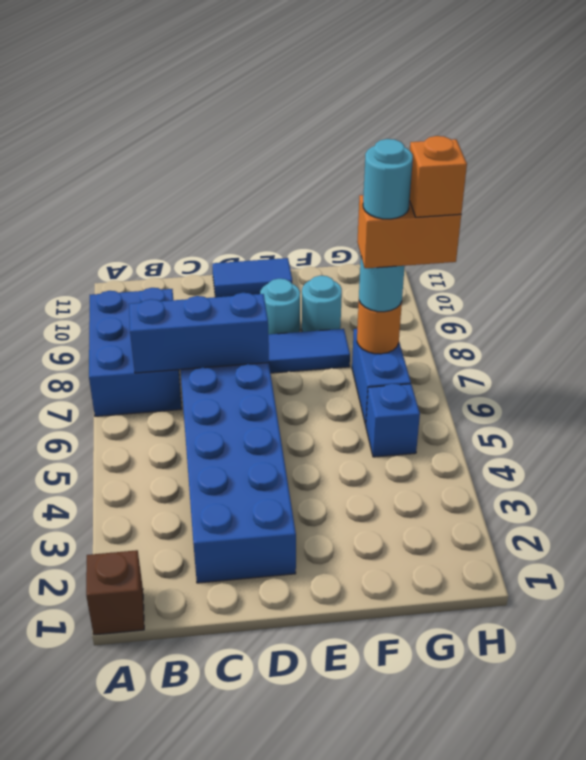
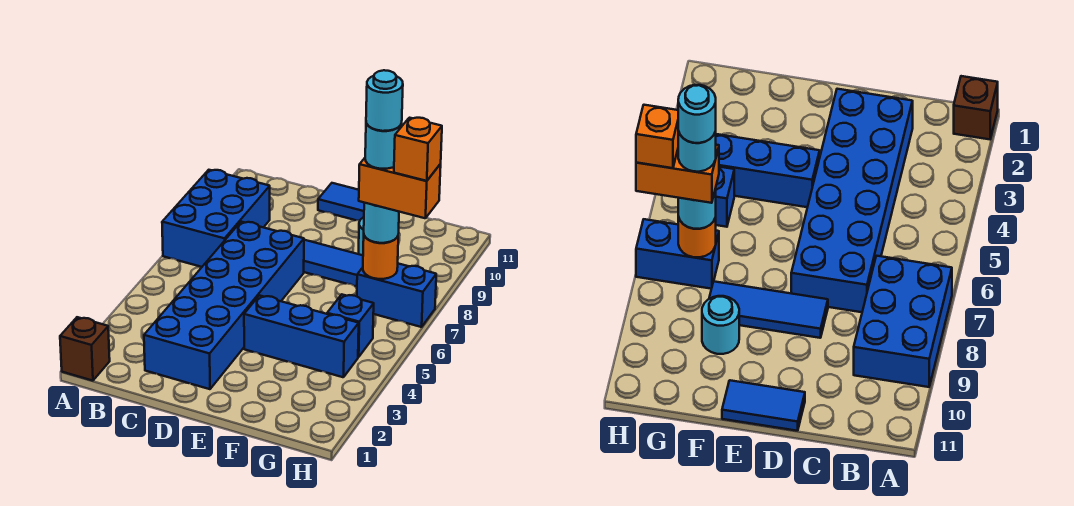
blue brick B7:D7 level 2 -> blue brick E4:G4 level 1
cyan round brick E9 level 1 -> cyan round brick G7 level 6
blue brick G6:G7 level 1 -> blue brick G7:H7 level 1

